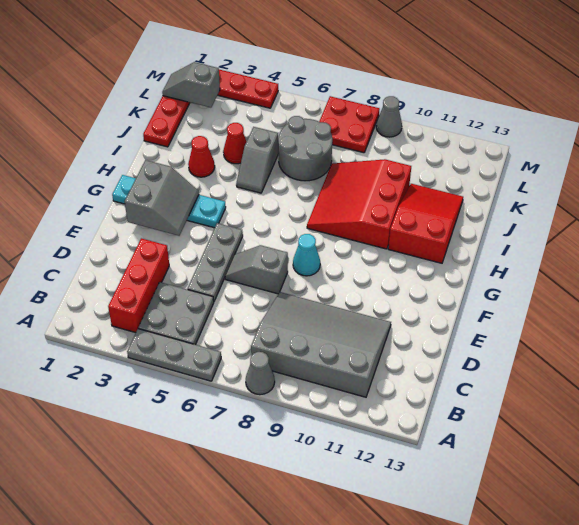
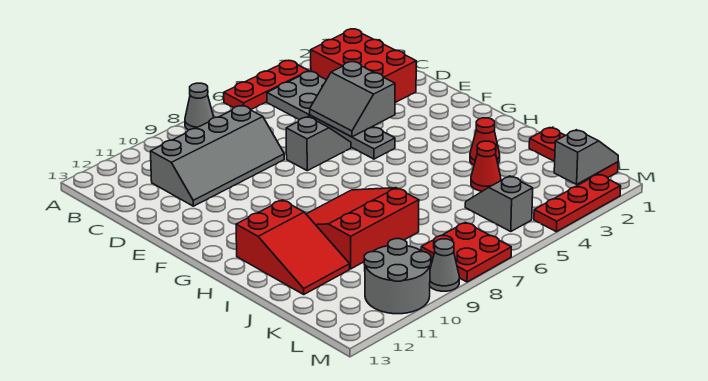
grey plate A4:A6 level 1 -> red plate A4:A6 level 1
red brick B3:D3 level 1 -> red brick B2:D3 level 1
grey slope B8:D11 level 1 top B -> grey slope C8:D11 level 1 top C
grey slope F2:G3 level 2 top 2 -> grey slope D4:E5 level 2 top 4
cyan cone F8 level 1 -> none
cyan plate G1:G4 level 1 -> none
red slope H8:J10 level 1 top 10 -> red slope H8:J10 level 1 top J
grey slope I5:J5 level 1 top J -> grey slope K5:L5 level 1 top L
grey round brick J6:K7 level 1 -> grey round brick L10:M11 level 1

